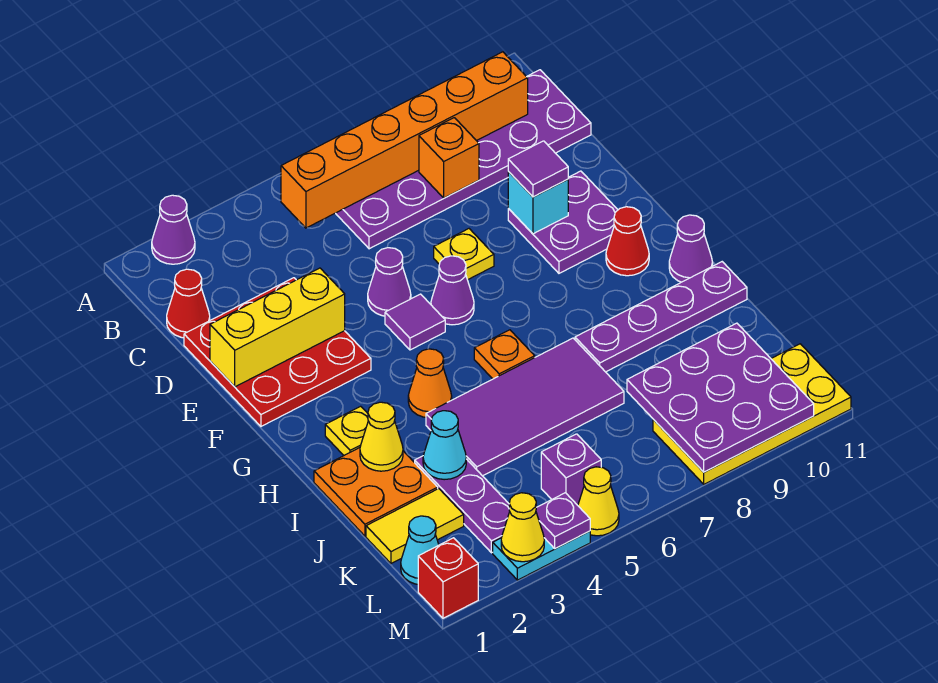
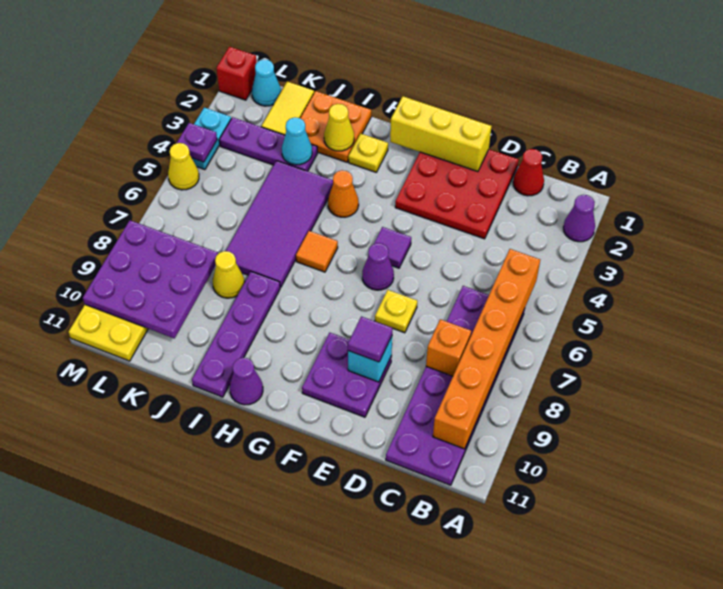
yellow brick E1:E3 level 2 -> yellow brick E1:G1 level 2
purple cone E5 level 1 -> none
red cone G10 level 1 -> none
orange plate H6 level 1 -> orange tile H6 level 1
purple brick L5 level 1 -> none
yellow cone M3 level 2 -> yellow cone J8 level 1

